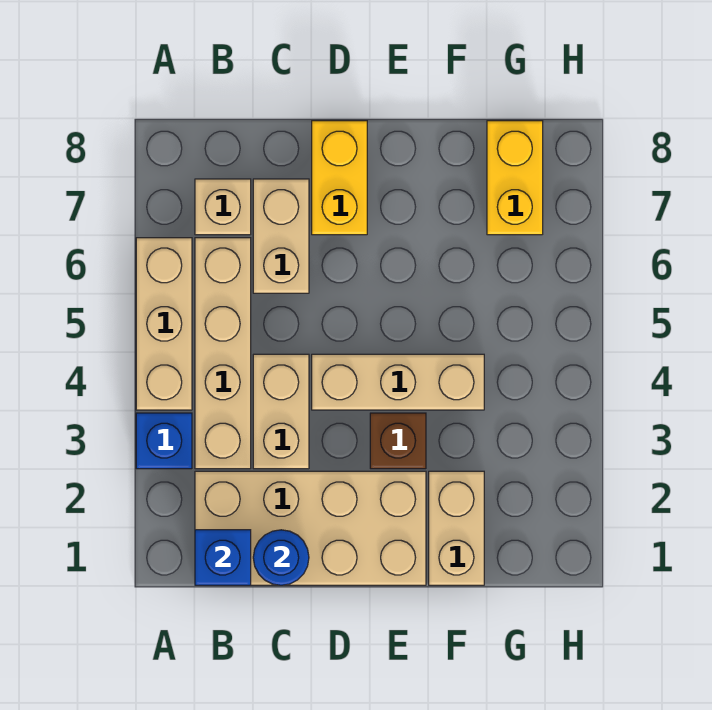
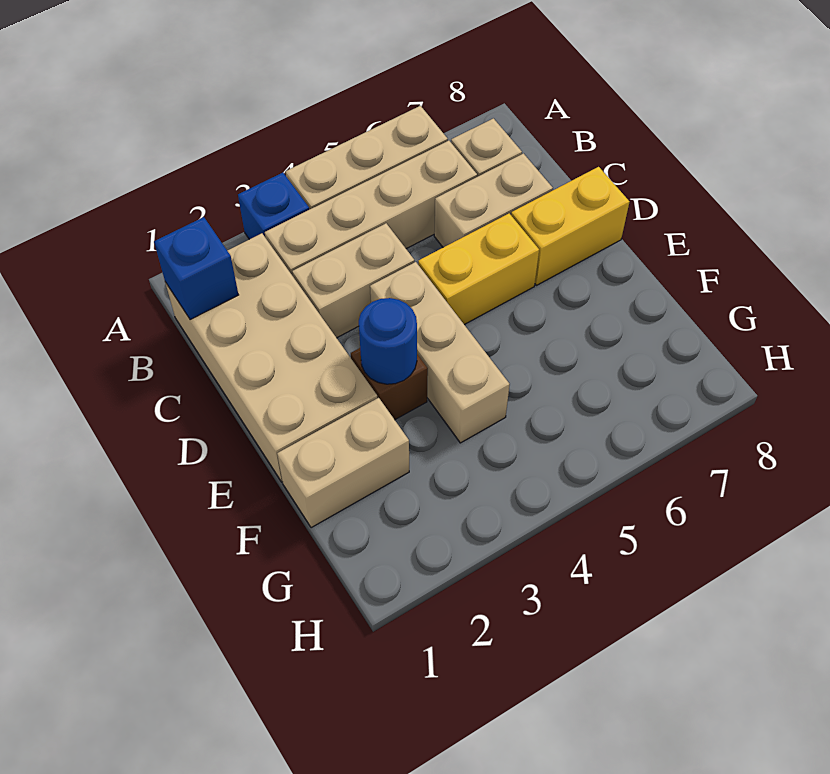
blue round brick C1 level 2 -> blue round brick E3 level 2
yellow brick G7:G8 level 1 -> yellow brick D5:D6 level 1

